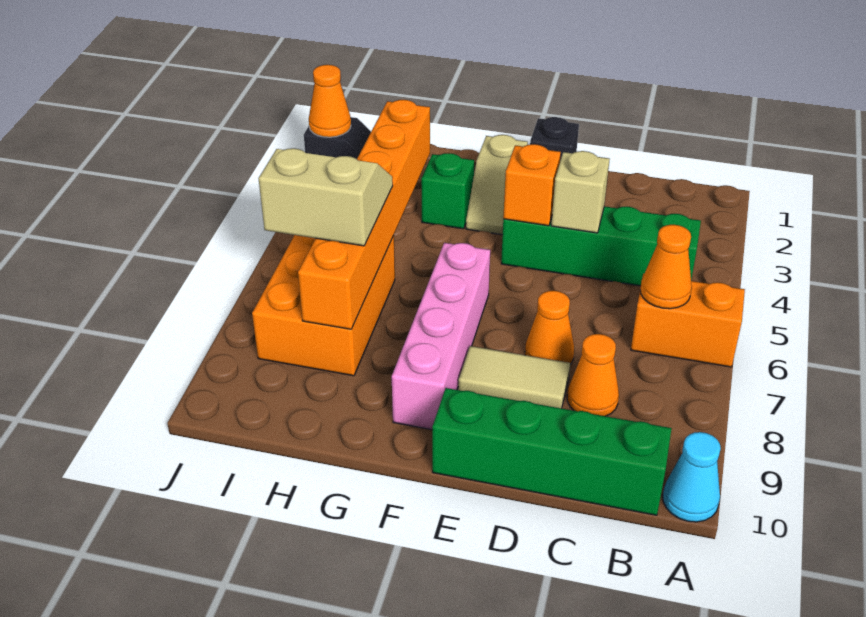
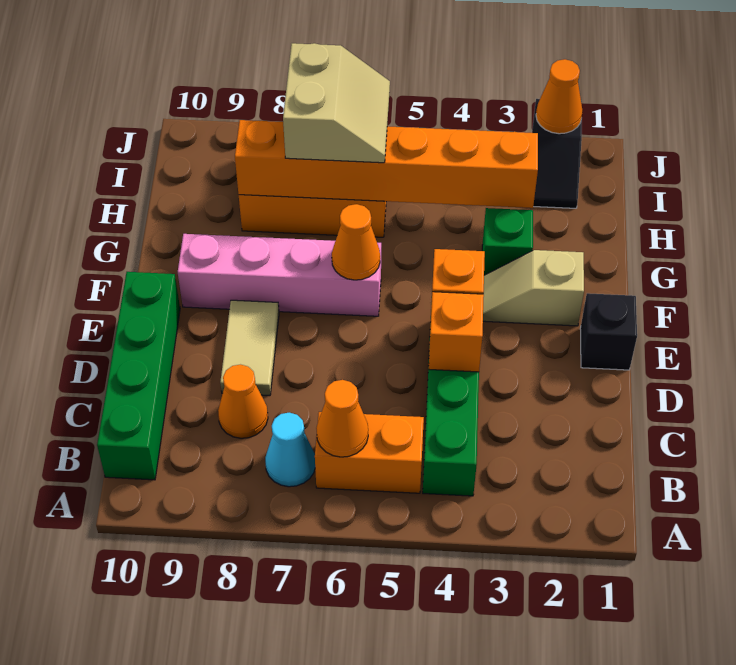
orange brick A6:B6 level 1 -> orange brick B5:B6 level 1
cyan cone A10 level 1 -> cyan cone B7 level 1
tan brick D4 level 2 -> orange brick D4 level 2
orange cone D7 level 1 -> orange cone F6 level 2

